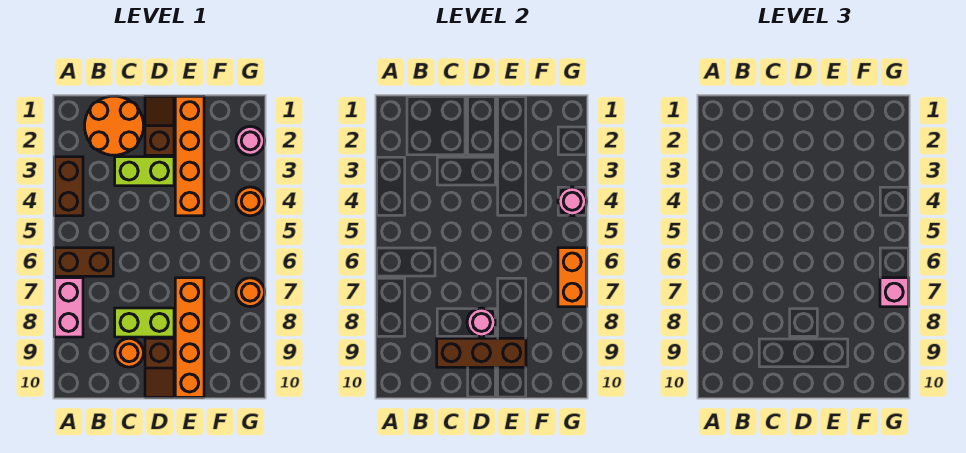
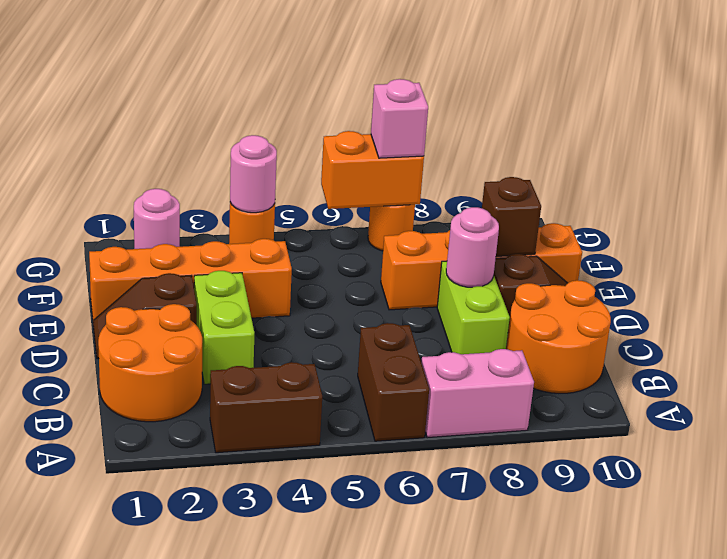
orange round brick C9 level 1 -> orange round brick B9:C10 level 1
brown brick C9:E9 level 2 -> brown brick E9 level 2

